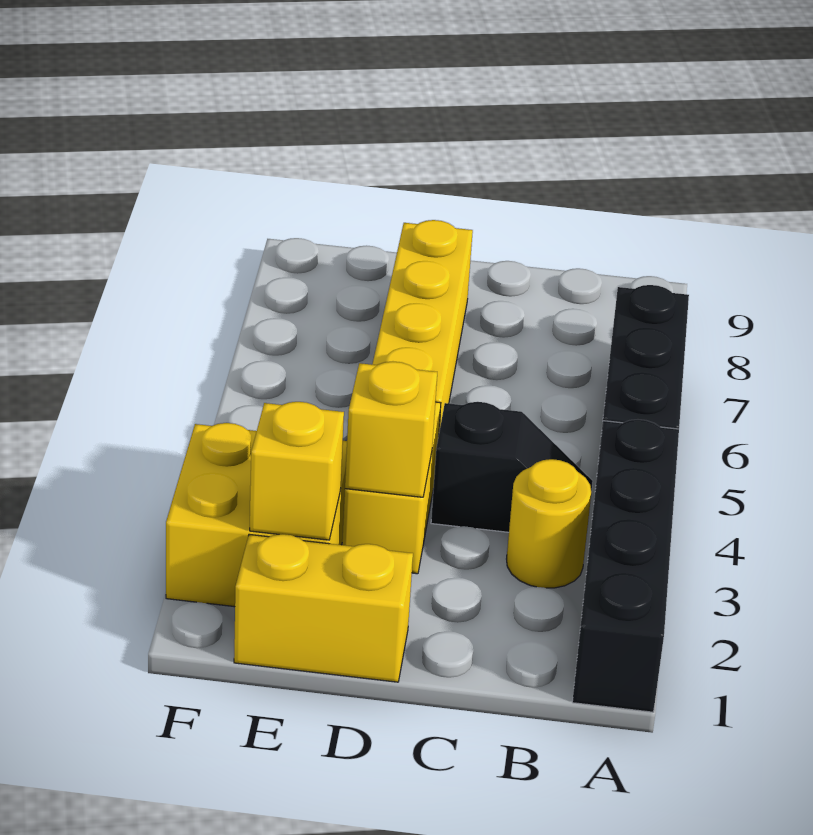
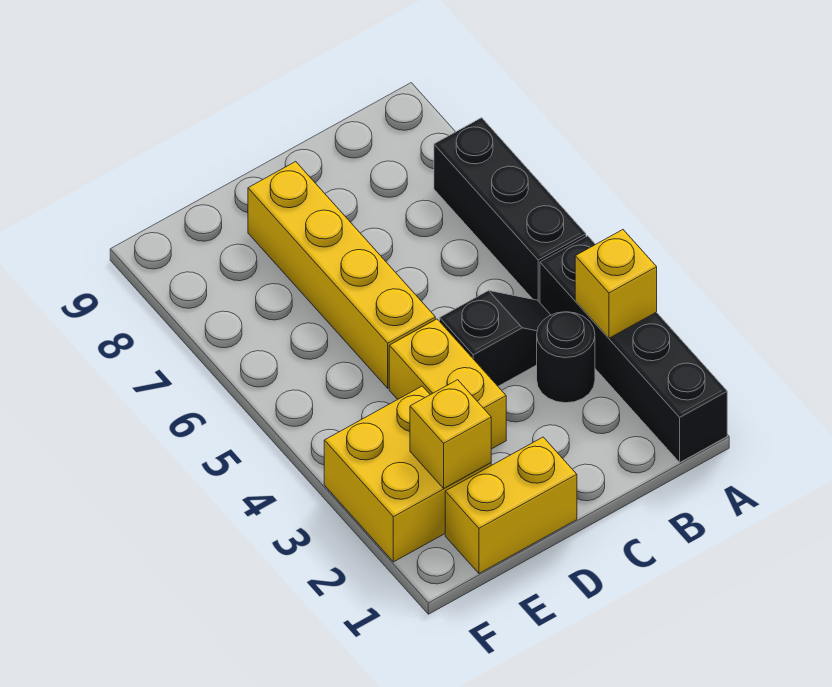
yellow round brick B3 level 1 -> black round brick B3 level 1
yellow brick D3 level 2 -> yellow brick A3 level 2

